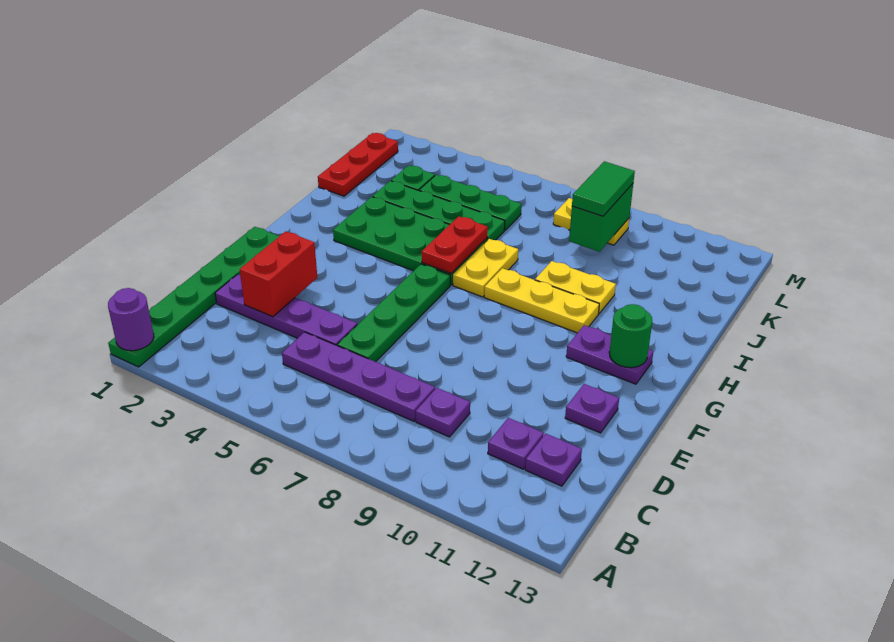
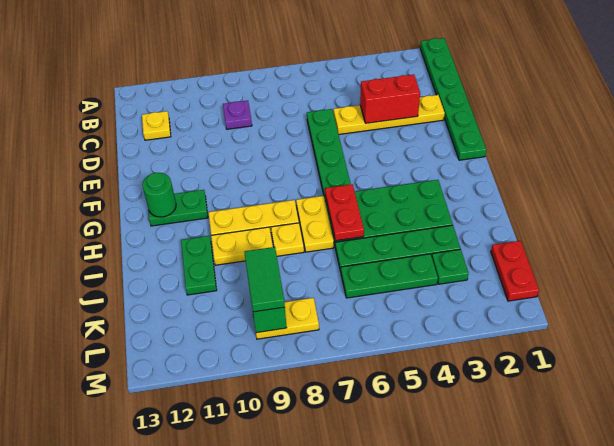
purple round brick A1 level 2 -> none
purple plate C5:C8 level 1 -> none
purple plate C11 level 1 -> none
purple plate C12 level 1 -> yellow plate C12 level 1
purple plate D2:D5 level 1 -> yellow plate D2:D5 level 1
red brick D3:E3 level 2 -> red brick D3:D4 level 2
purple plate E12 level 1 -> none
purple plate G11:G12 level 1 -> green plate G11:G12 level 1
none -> yellow plate I8 level 1
none -> green plate I11:J11 level 1
red plate J1:L1 level 1 -> red plate K1:L1 level 1

